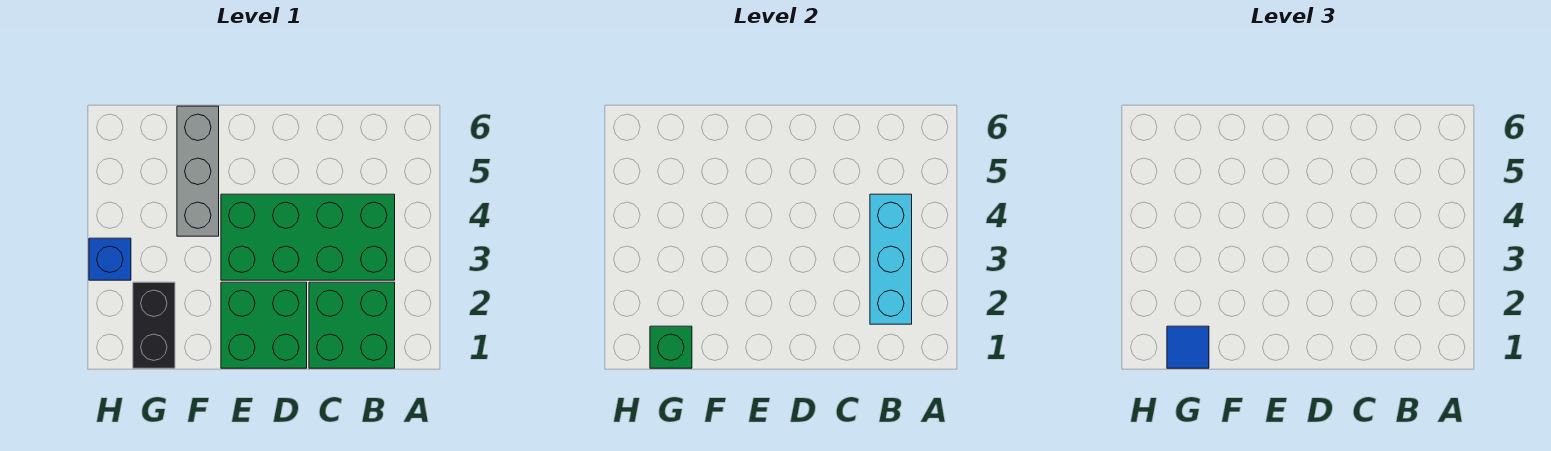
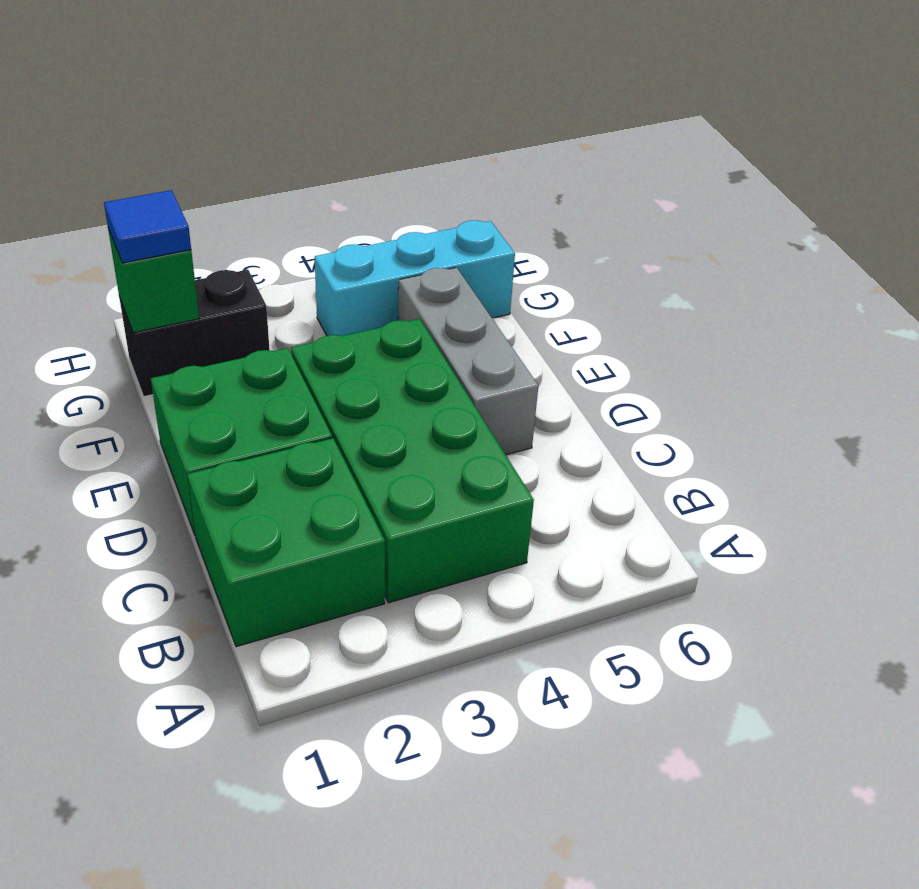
cyan brick B2:B4 level 2 -> cyan brick G4:G6 level 1
grey brick F4:F6 level 1 -> grey brick D5:F5 level 1
blue brick H3 level 1 -> none

